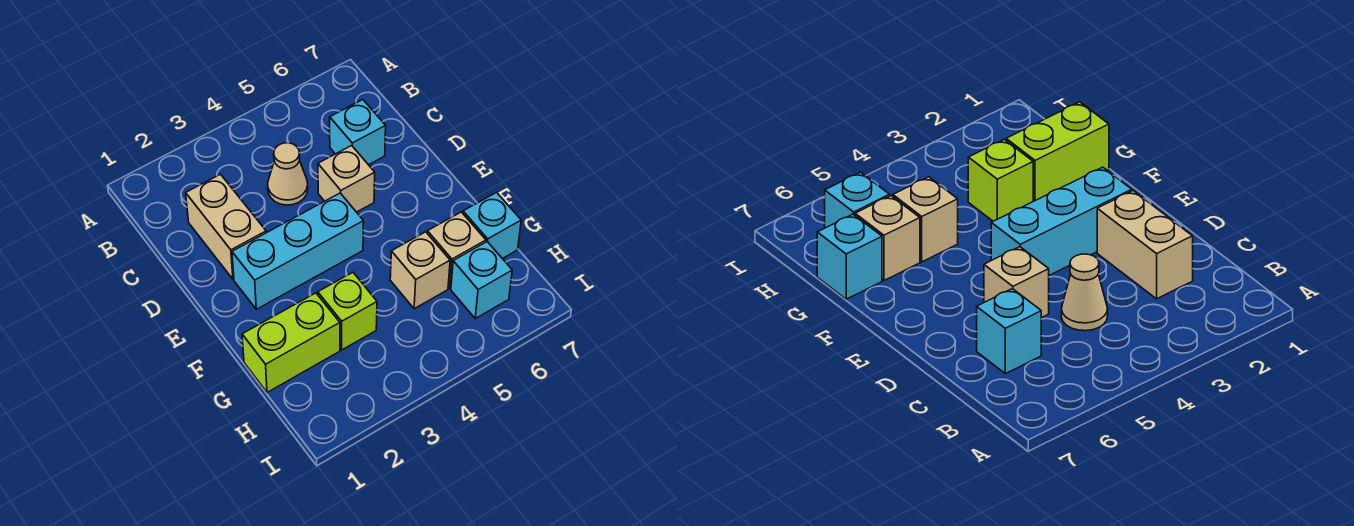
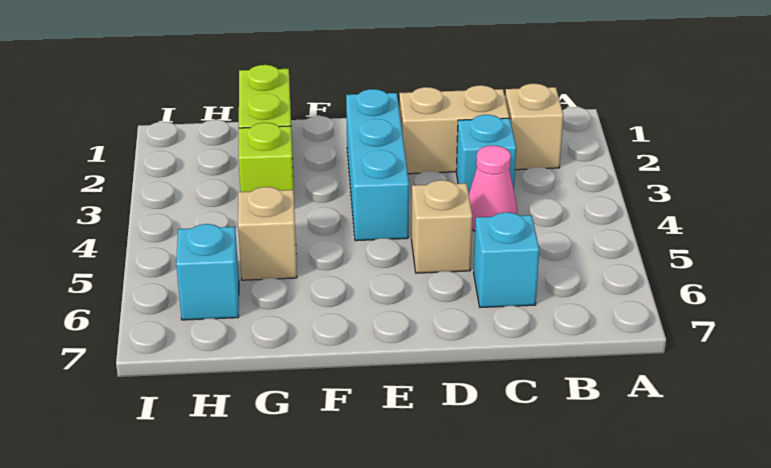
tan cone C4 level 1 -> pink cone C4 level 1
tan brick G6 level 1 -> tan brick B2 level 1
cyan brick G7 level 1 -> cyan brick C3 level 1

